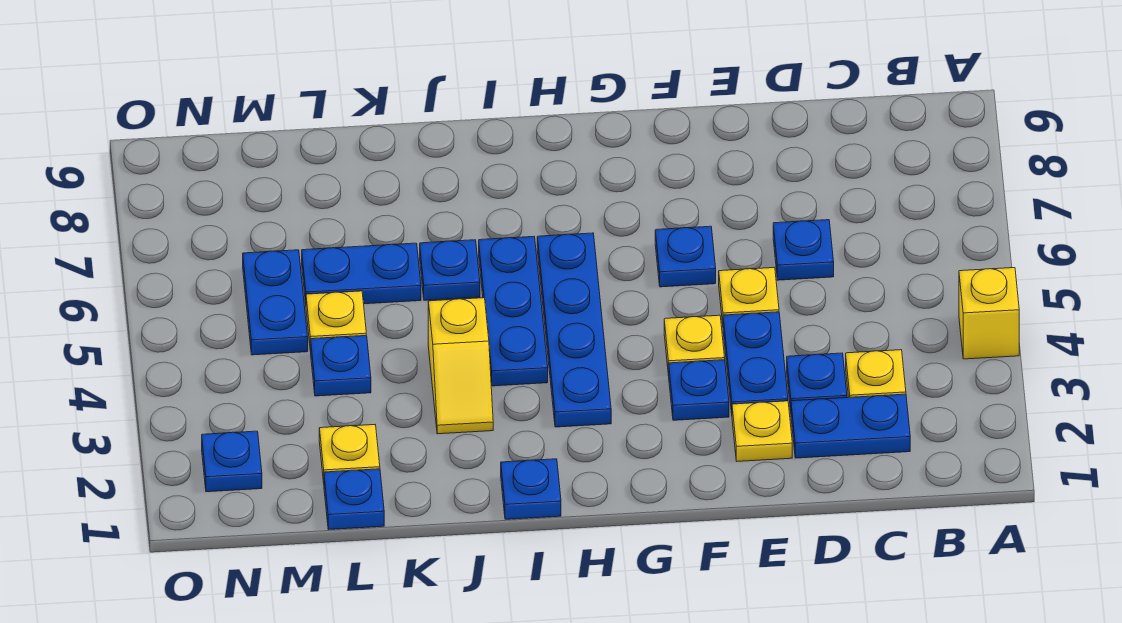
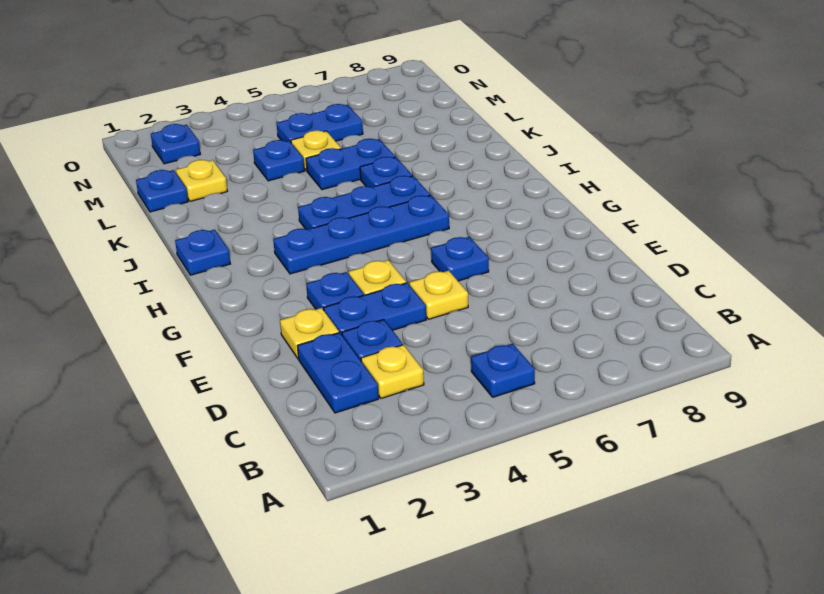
yellow brick A4 level 1 -> none
blue plate D6 level 1 -> blue plate B5 level 1
yellow slope J3:J4 level 1 top 4 -> none
blue plate K6:L6 level 1 -> blue plate K5:K6 level 1

